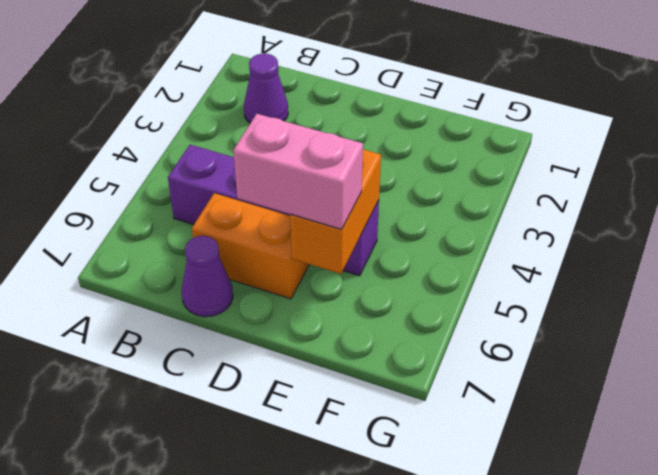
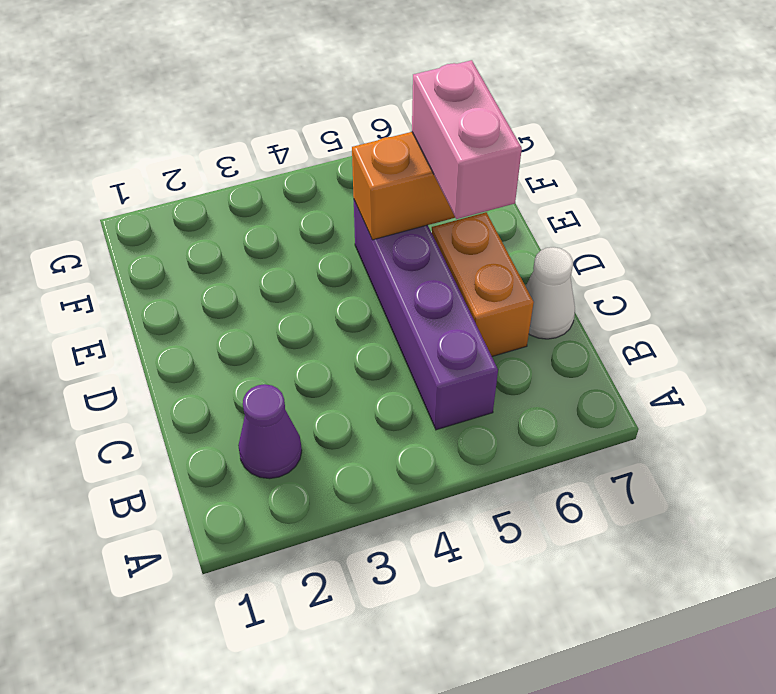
purple cone C7 level 1 -> white cone C7 level 1

